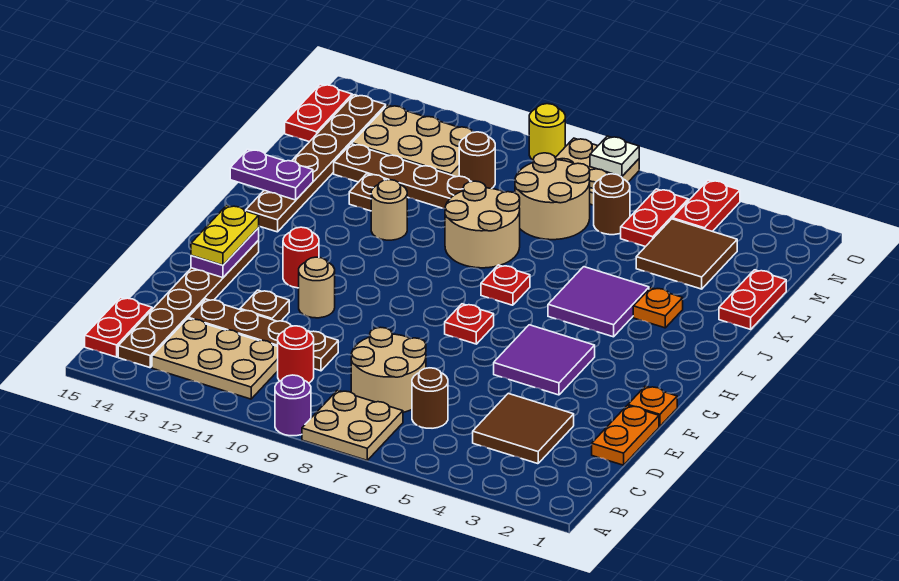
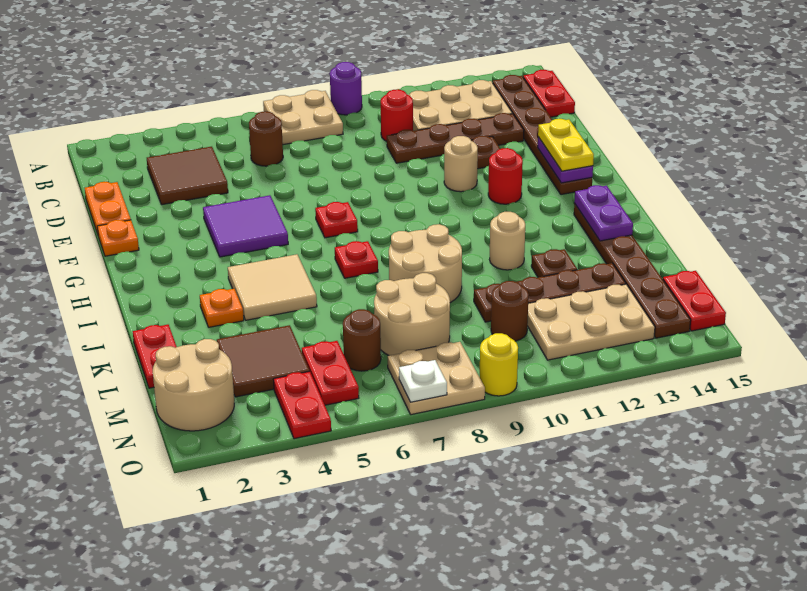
tan round brick C7:D8 level 1 -> tan round brick M1:N2 level 1
purple tile I4:J5 level 1 -> tan tile I4:J5 level 1
purple plate J14:J15 level 2 -> purple plate I14:J14 level 2

